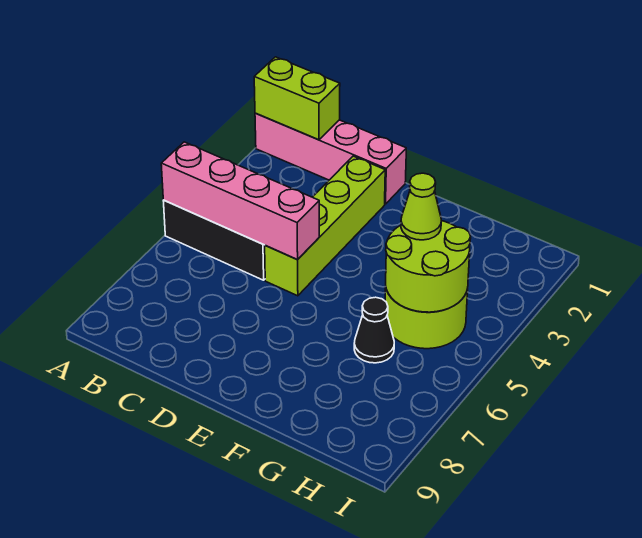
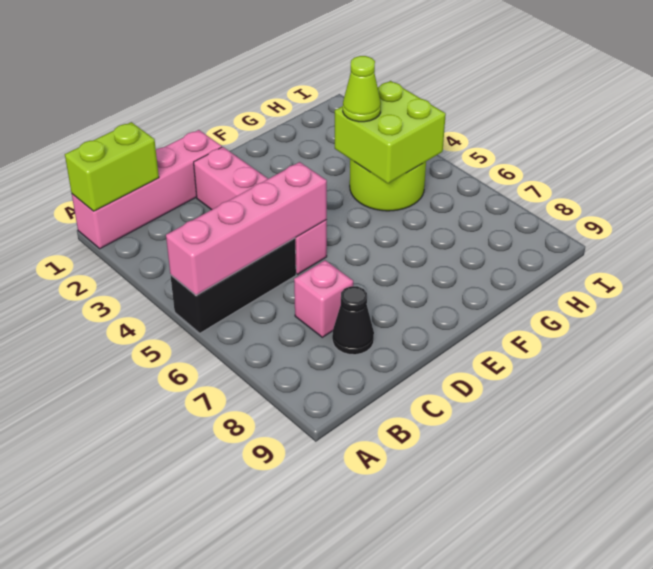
none -> pink brick C7 level 1
lime brick D2:D5 level 1 -> pink brick D2:D5 level 1
lime round brick G4:H5 level 2 -> lime brick G4:H5 level 2
black cone G6 level 1 -> black cone C8 level 1

